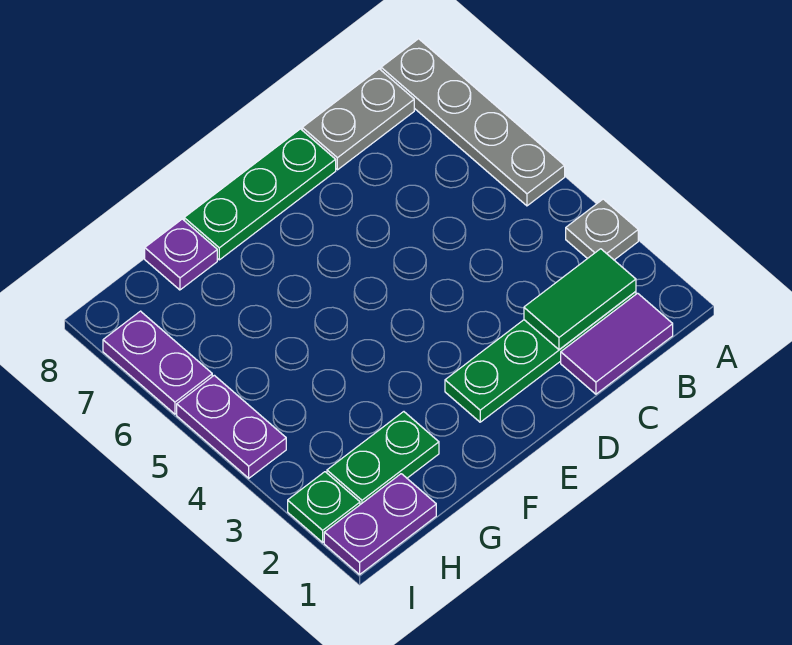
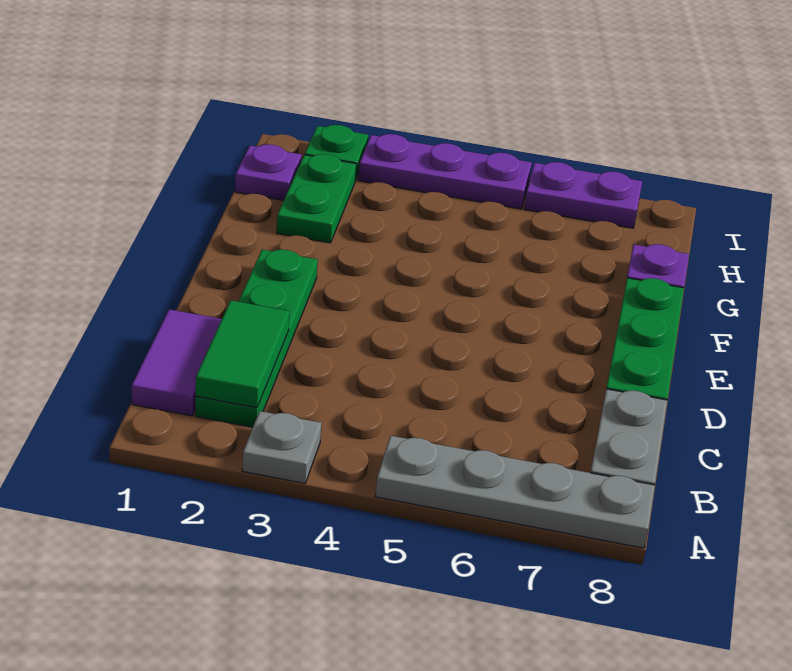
purple plate H1:I1 level 1 -> purple plate H1 level 1
purple plate I4:I5 level 1 -> purple plate I3:I5 level 1

